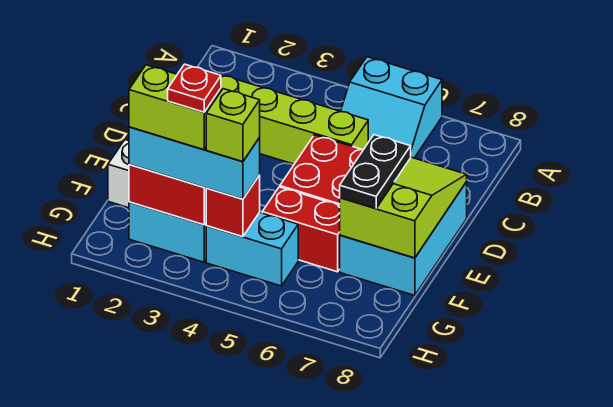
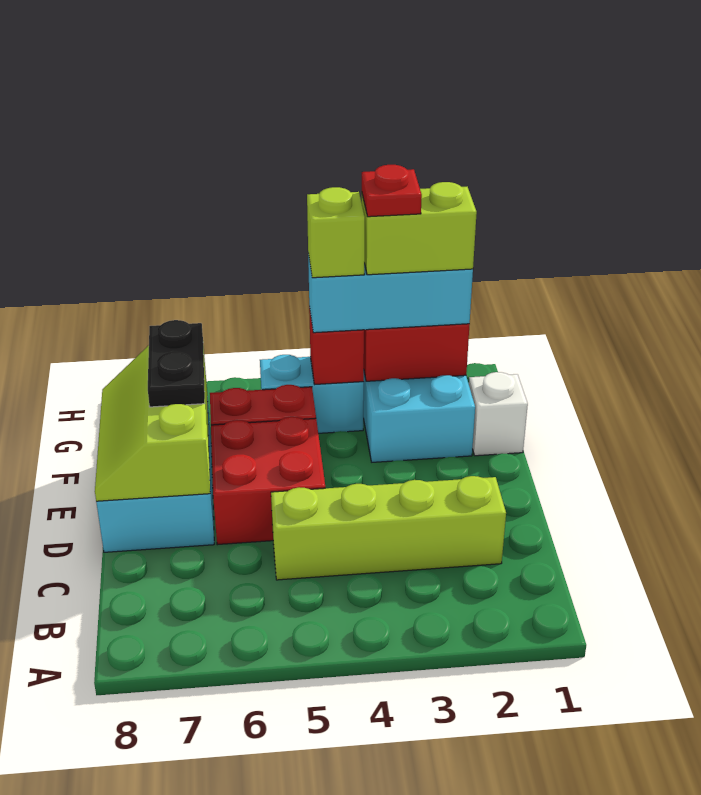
cyan slope A5:B6 level 1 top A -> none
lime slope D7:F8 level 2 top F -> lime slope D7:F8 level 2 top 7

